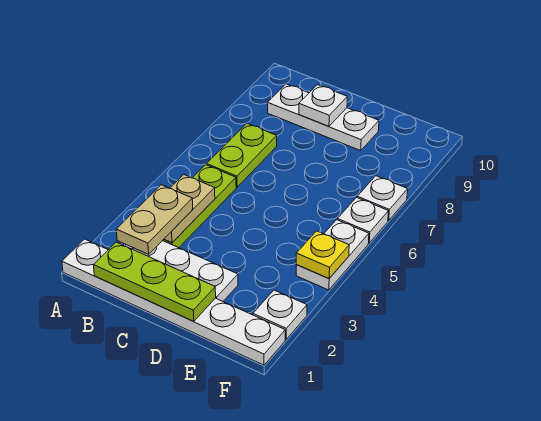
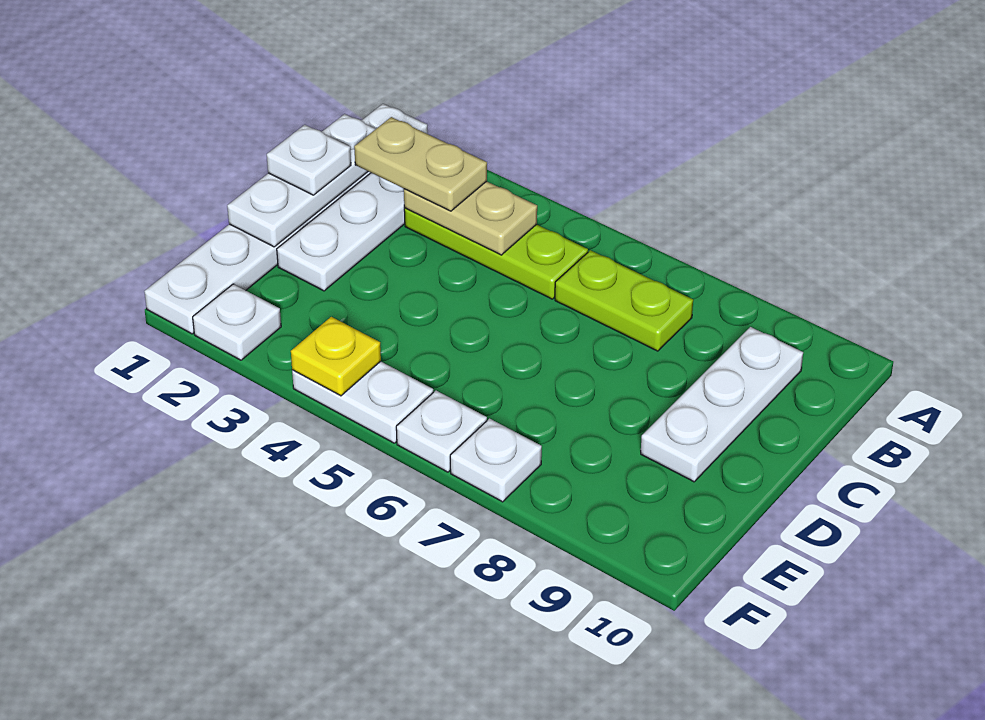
lime plate B1:D1 level 2 -> white plate B1:D1 level 2
white plate C9 level 2 -> white plate C1 level 3

